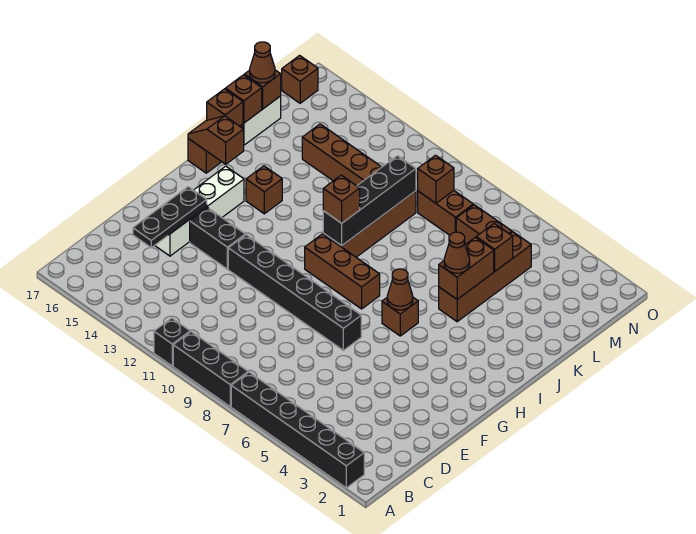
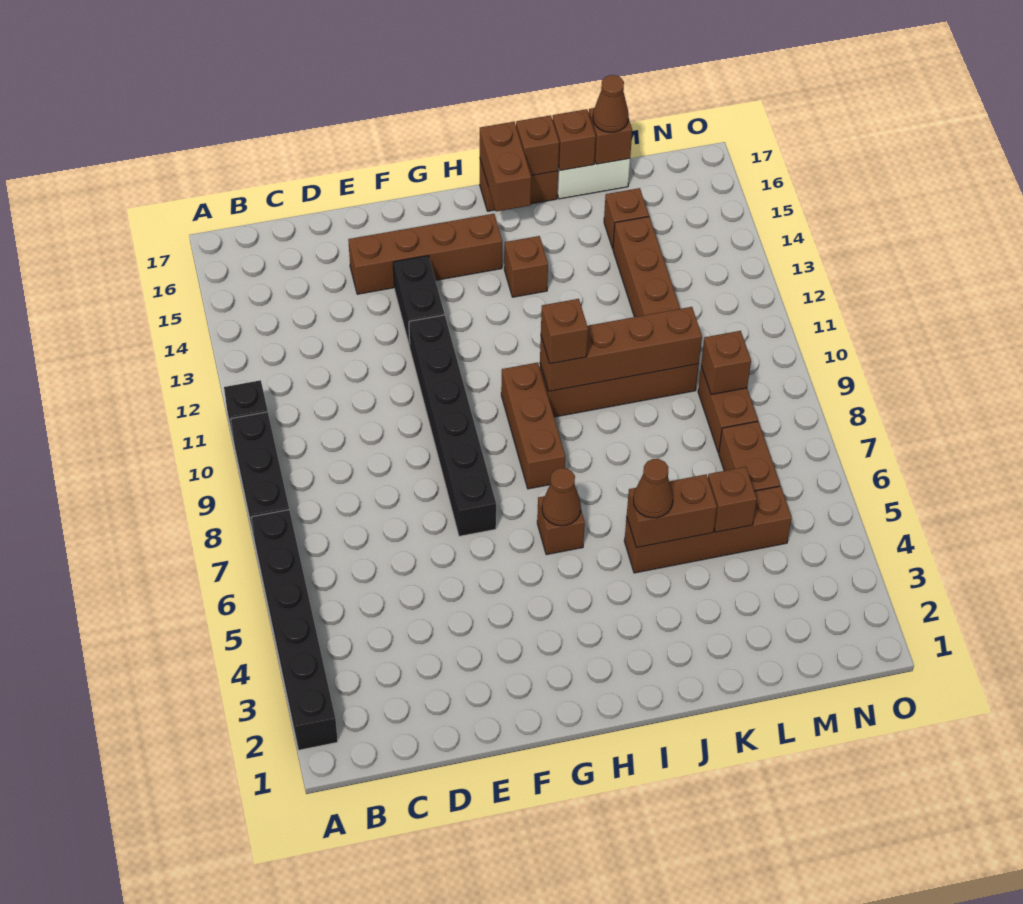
black plate D15:F15 level 2 -> none
white brick E15:H15 level 1 -> brown brick E15:H15 level 1
black brick I10:L10 level 2 -> brown brick I10:L10 level 2
brown slope I16:I17 level 2 top 16 -> brown brick I16:I17 level 2
brown brick N17 level 1 -> brown brick L15 level 1

